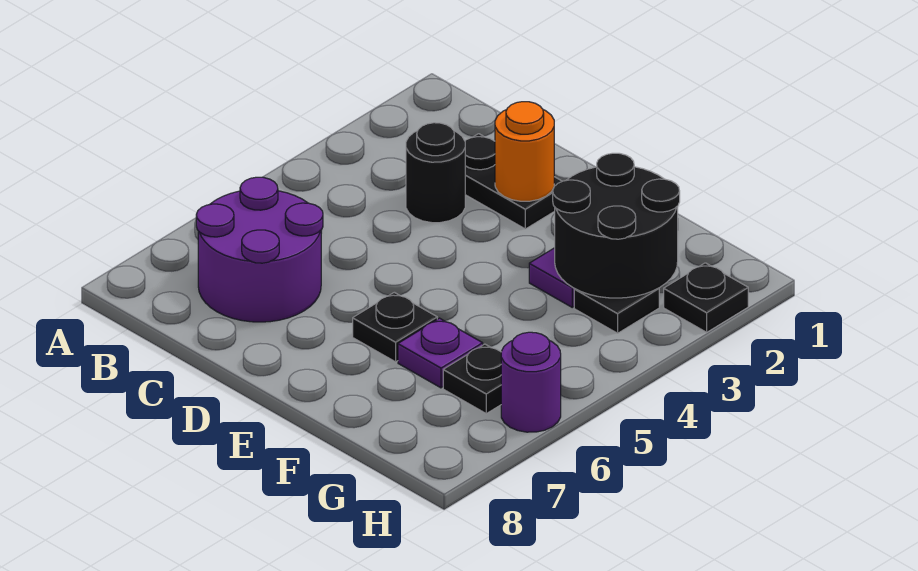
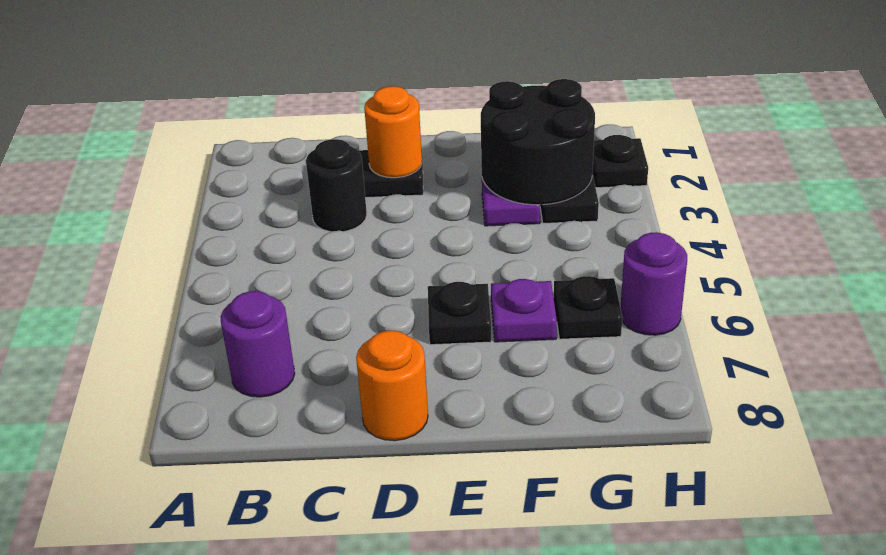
purple round brick B6:C7 level 1 -> purple round brick B7 level 1
none -> orange round brick D8 level 1

